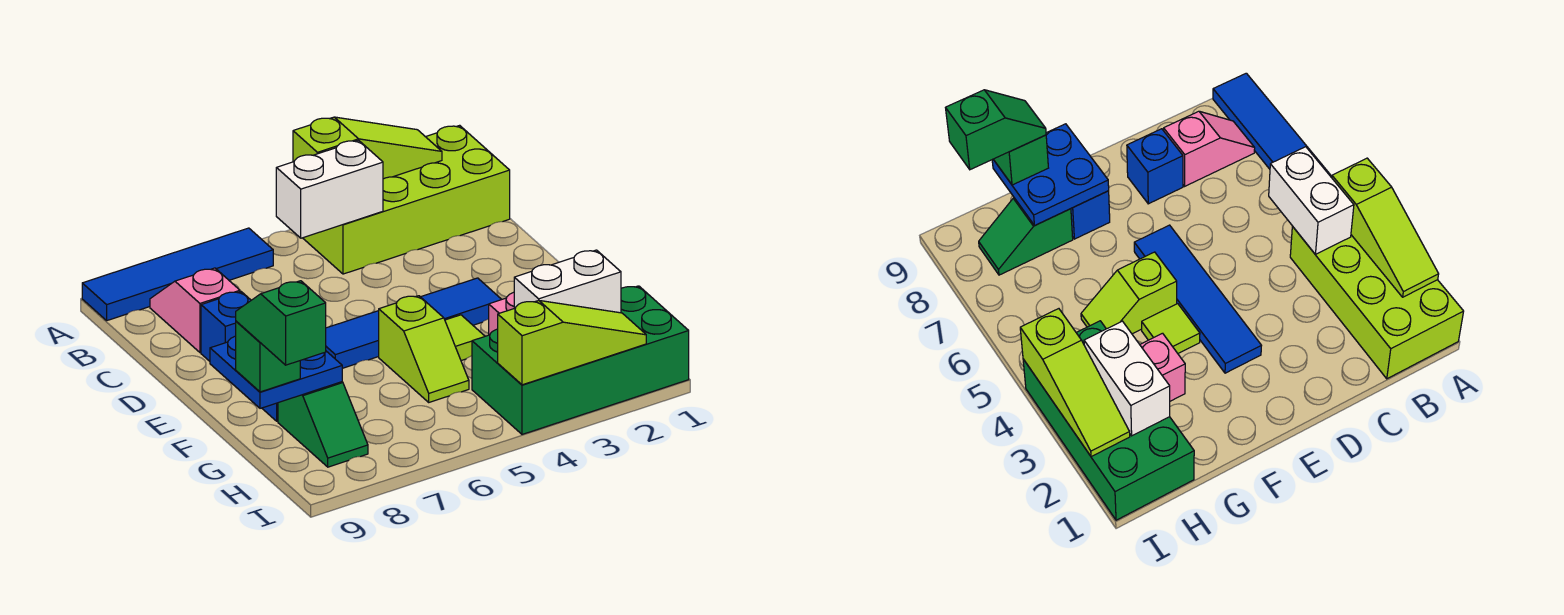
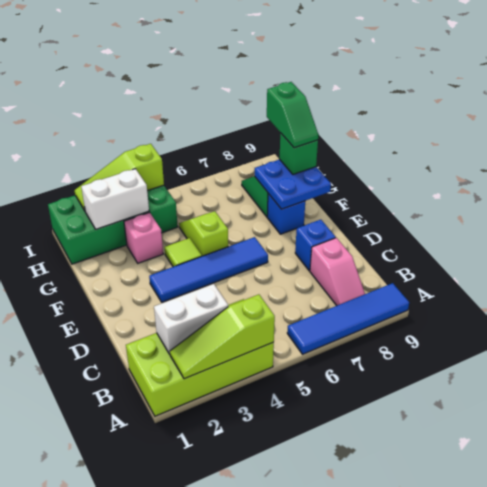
white brick B4:B5 level 2 -> white brick B2:B3 level 2

